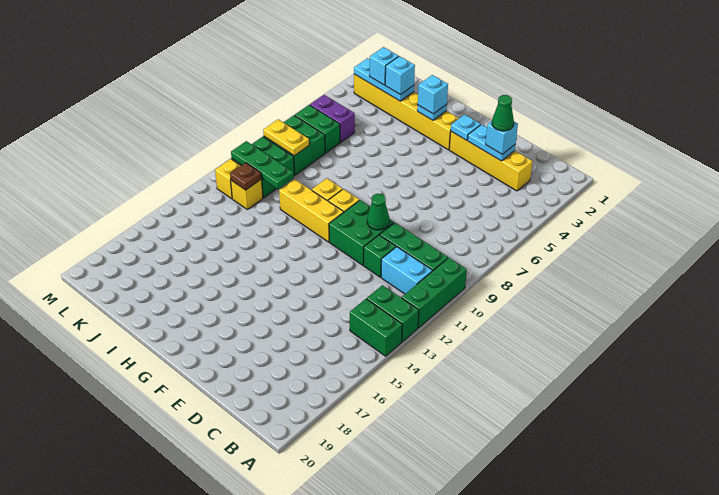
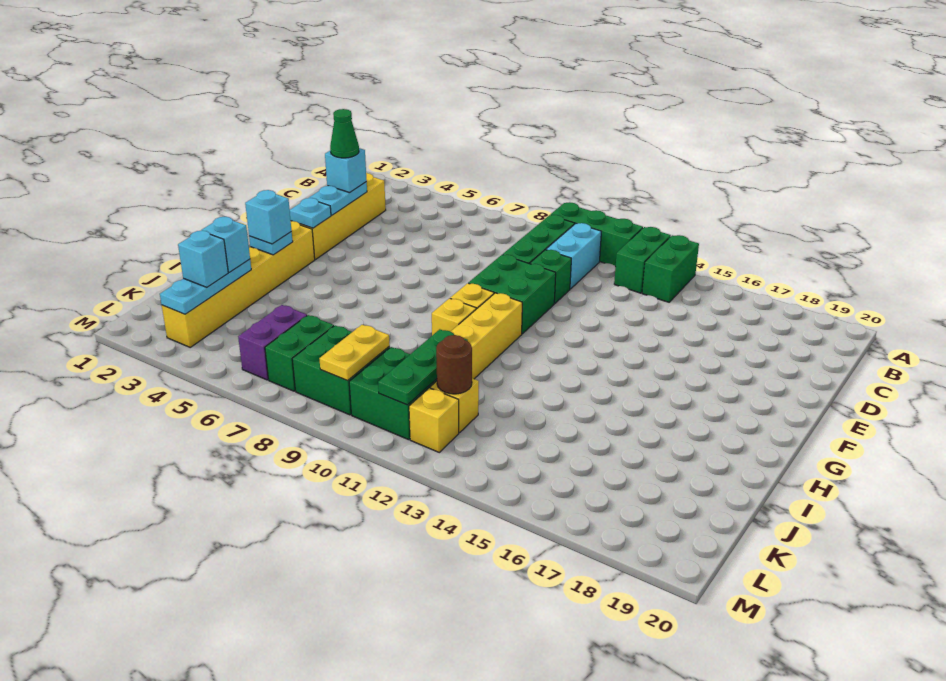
green cone E10 level 2 -> none
brown plate K12 level 2 -> brown round brick K12 level 2

